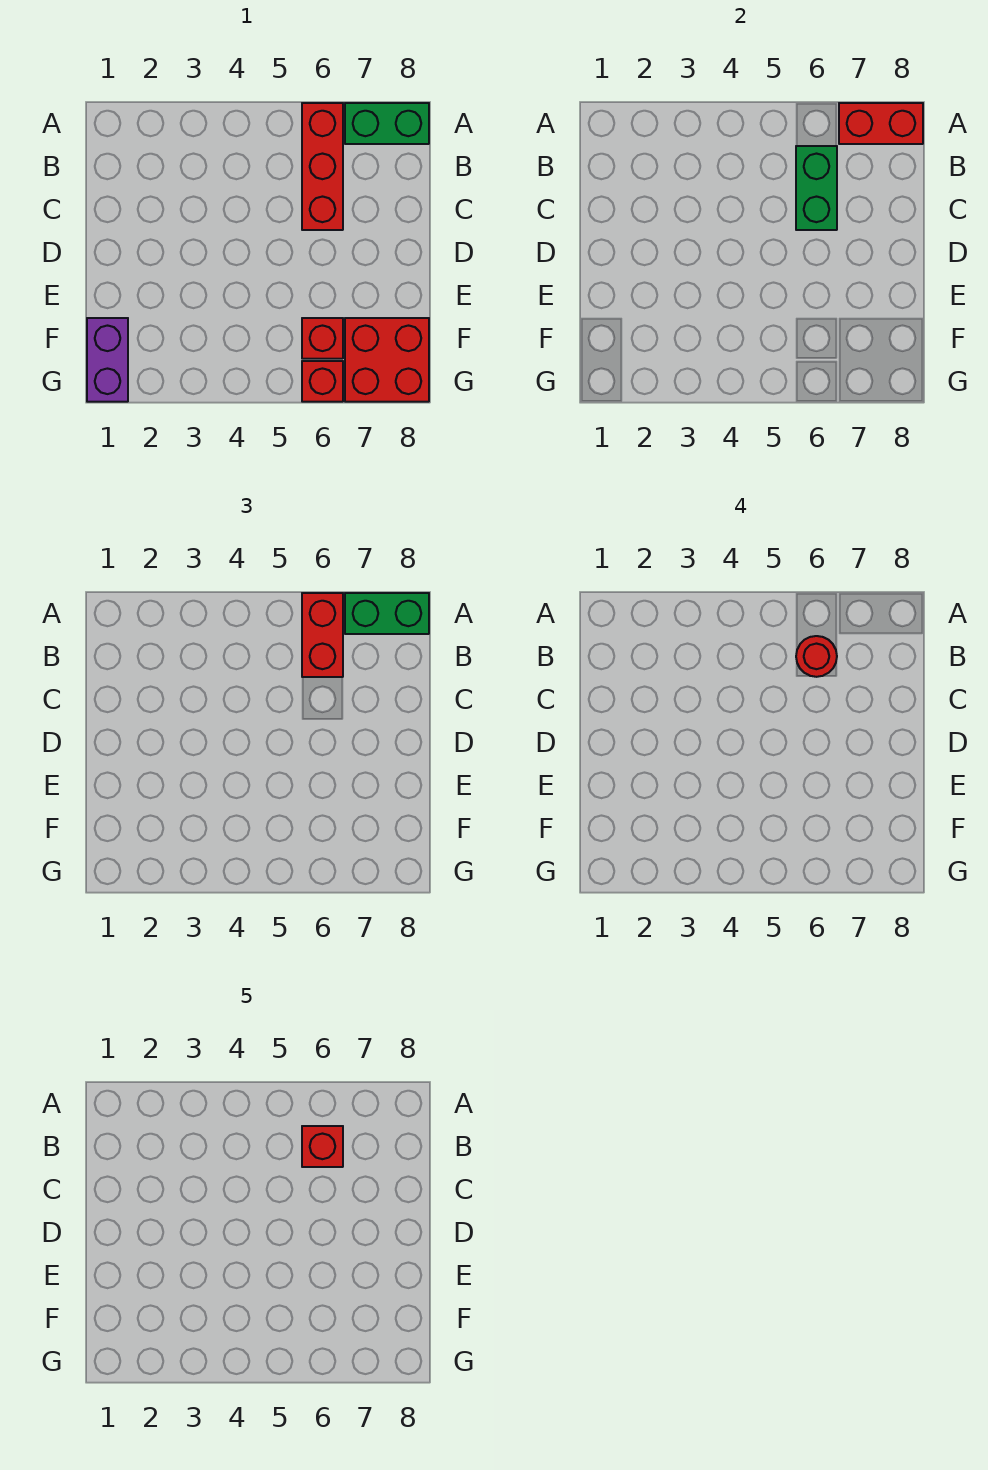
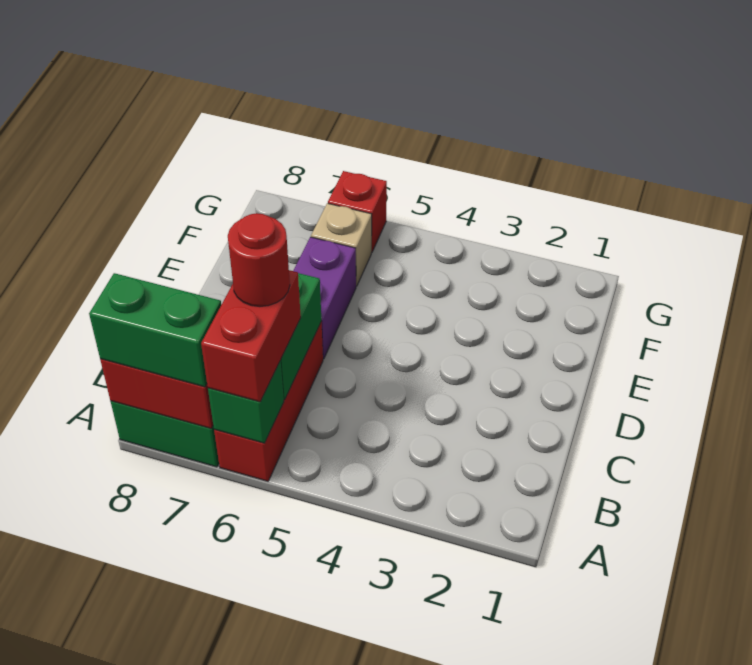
none -> green brick A6 level 2
red brick B6 level 5 -> none
purple brick F1:G1 level 1 -> purple brick D6:E6 level 1
red brick F6 level 1 -> tan brick F6 level 1
red brick F7:G8 level 1 -> none

